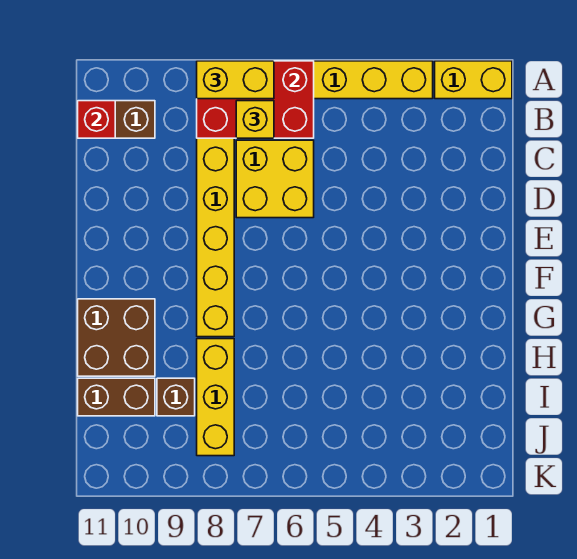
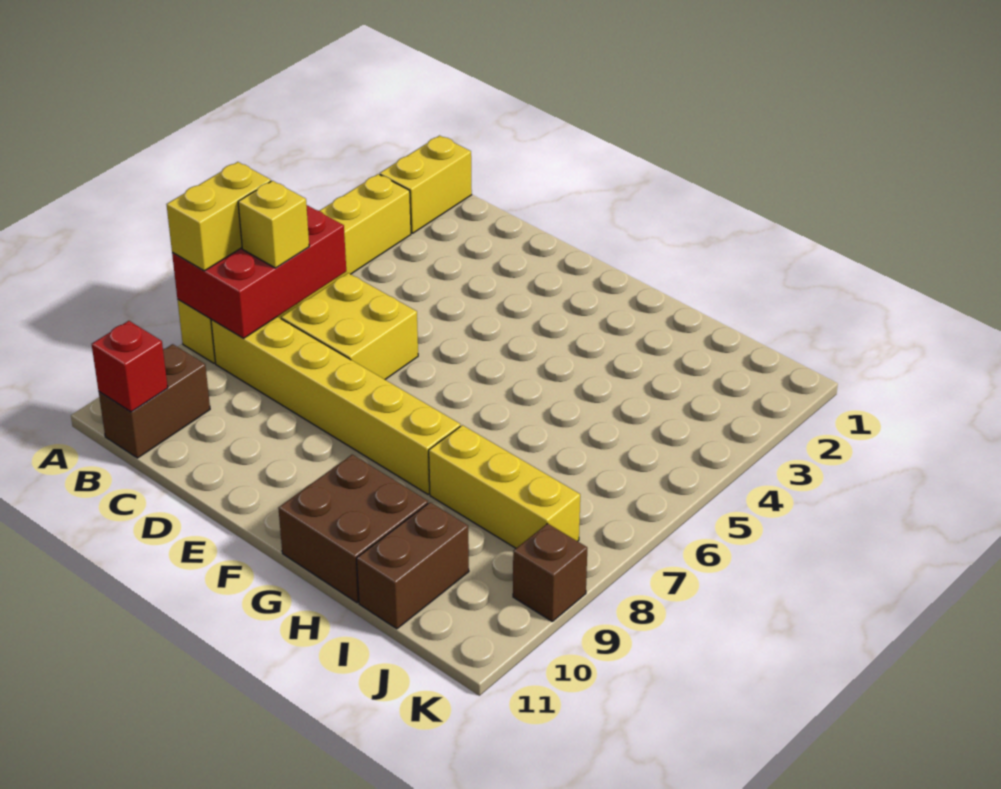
brown brick I9 level 1 -> brown brick K9 level 1

